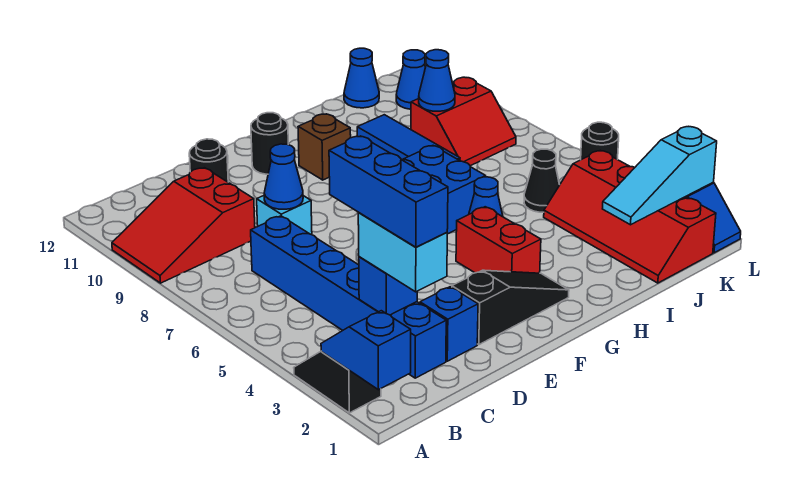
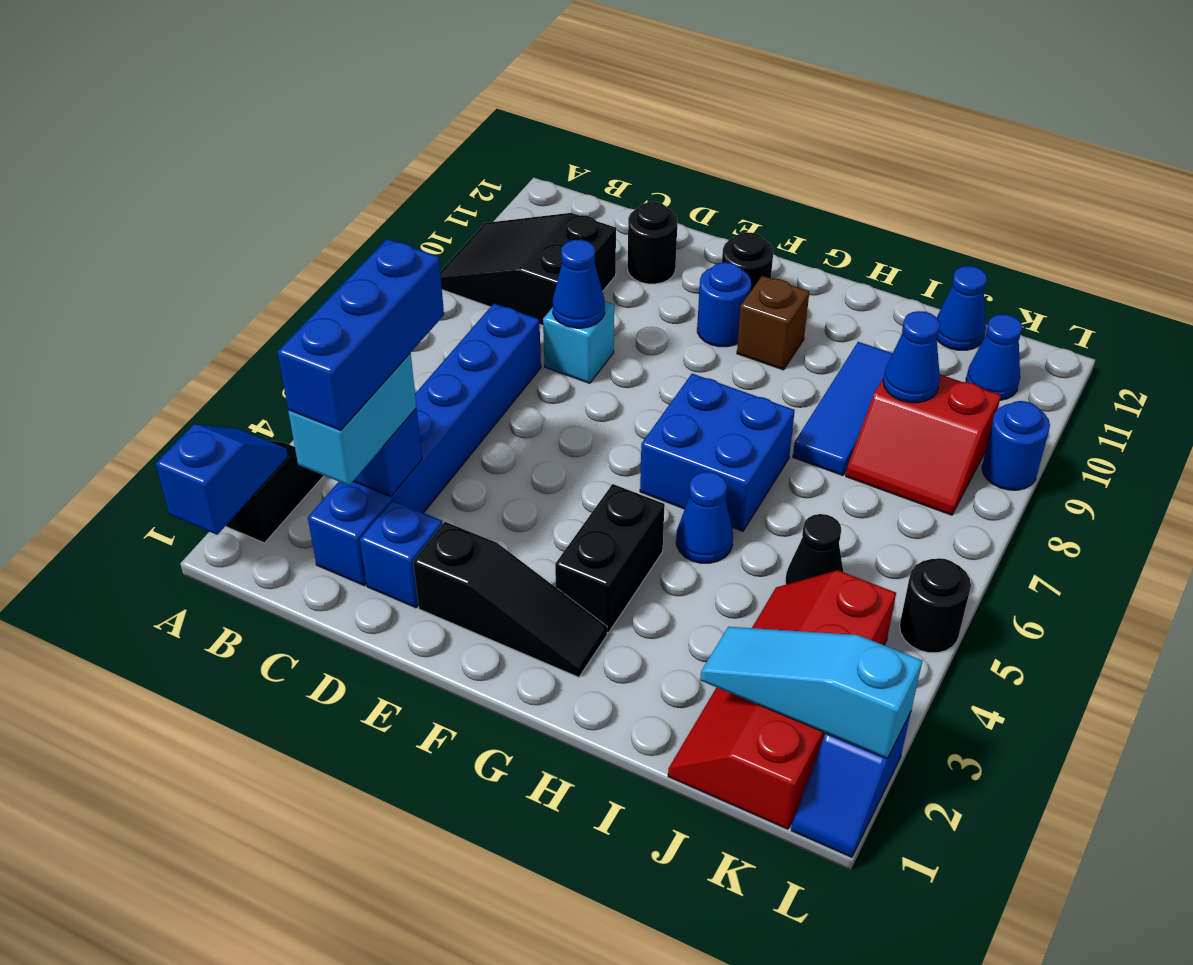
red slope A9:C10 level 1 top C -> black slope A9:C10 level 1 top C
none -> blue round brick F10 level 1
red brick G3:G4 level 1 -> black brick G3:G4 level 1
none -> blue round brick L9 level 1

